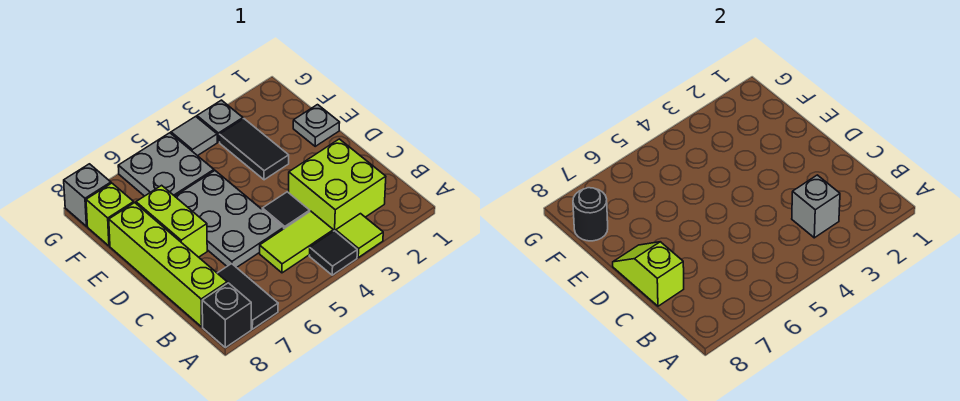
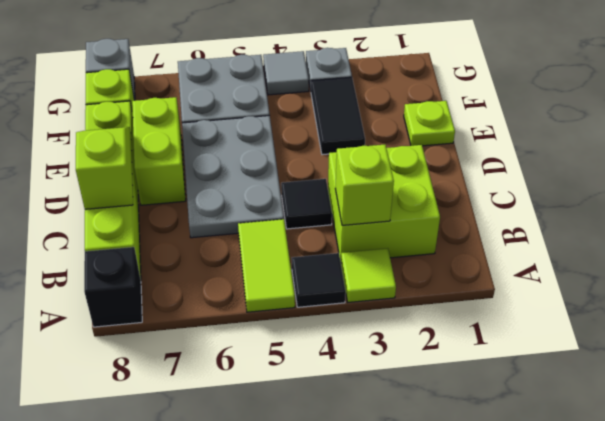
black tile A7:B7 level 1 -> none
grey brick B3 level 2 -> lime brick B3 level 2
lime tile B4:B5 level 1 -> lime tile A5:B5 level 1
grey plate E1 level 1 -> lime plate E1 level 1
black round brick F8 level 2 -> none

